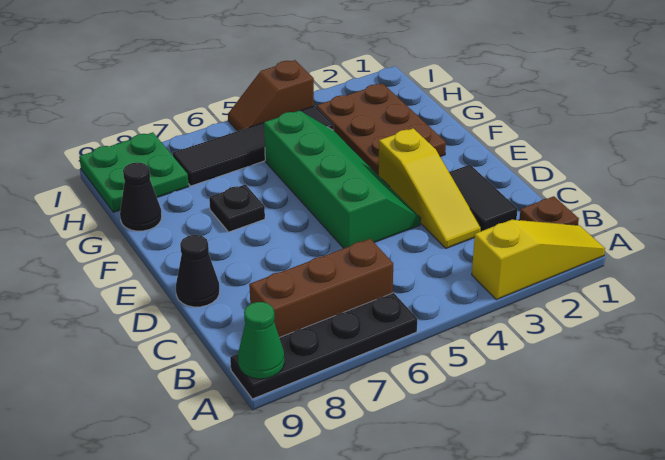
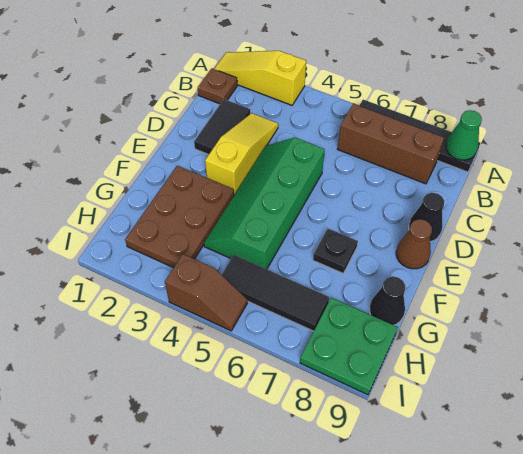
none -> brown cone E9 level 1
black tile H4:H7 level 1 -> black tile H5:H7 level 1

